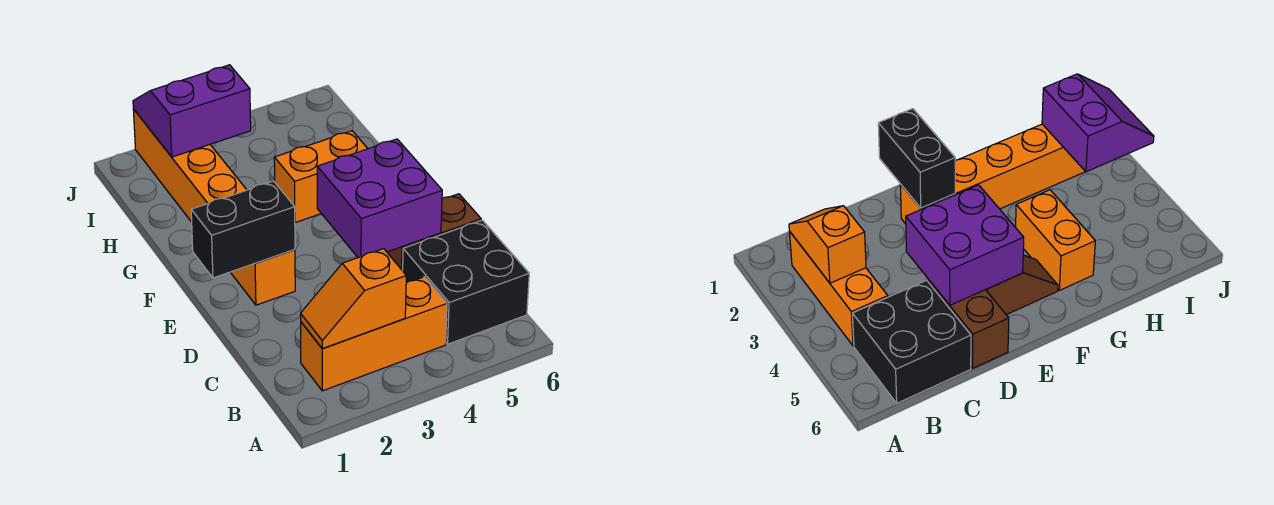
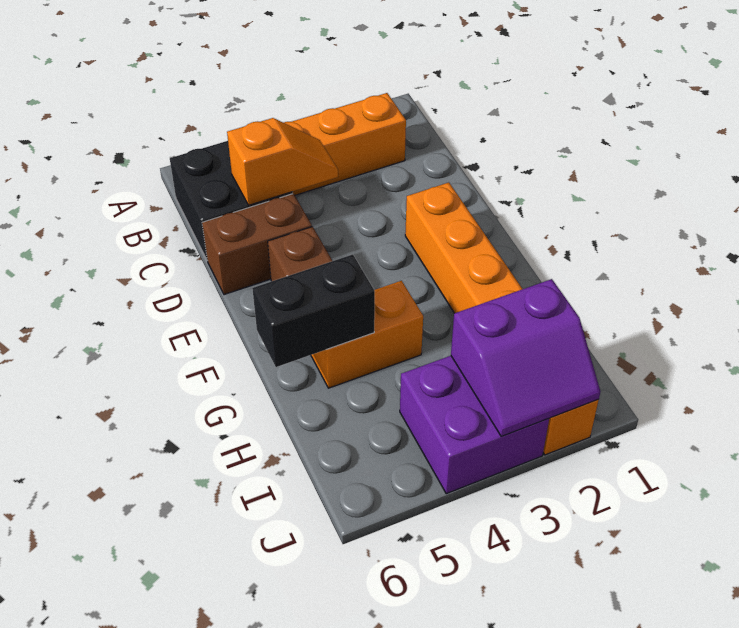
orange slope B2:B3 level 2 top 3 -> orange slope C4:C5 level 2 top 5
purple brick D4:E5 level 2 -> purple brick I3:J4 level 1
black brick E1:E2 level 2 -> black brick G5:G6 level 2

